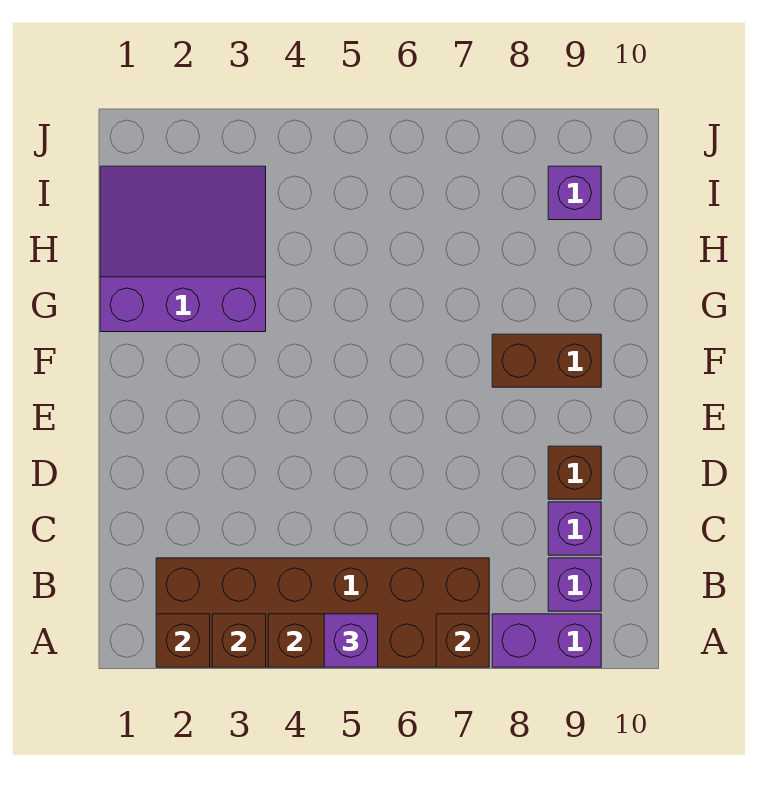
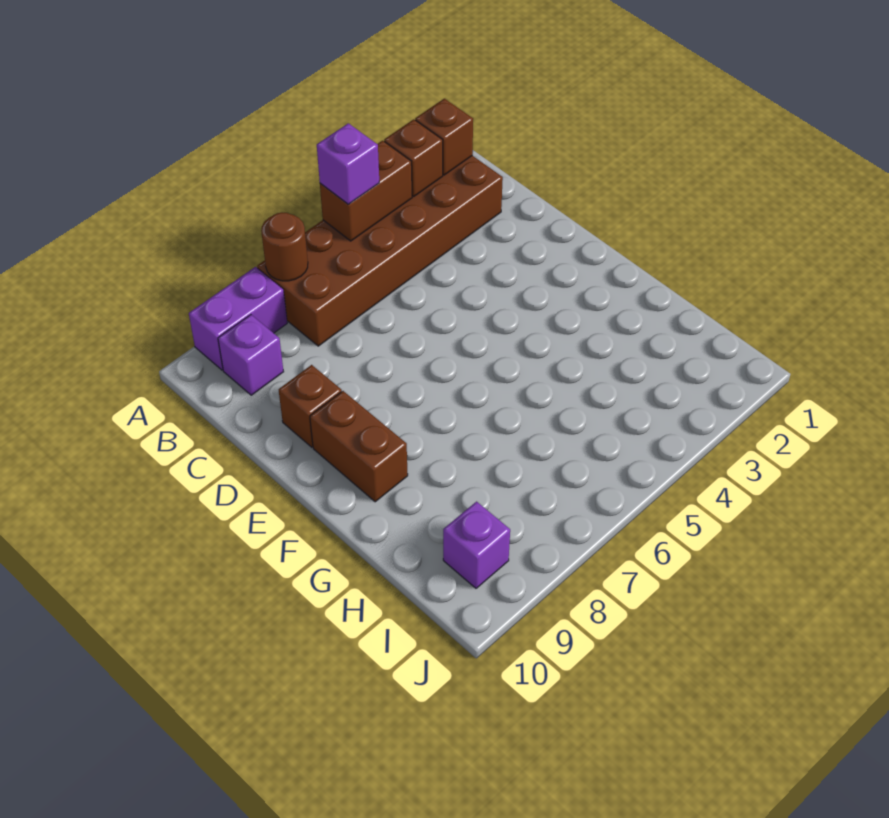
brown brick A7 level 2 -> brown round brick A7 level 2
purple brick C9 level 1 -> none
brown brick F8:F9 level 1 -> brown brick E9:F9 level 1
purple slope G1:I3 level 1 top G -> none

